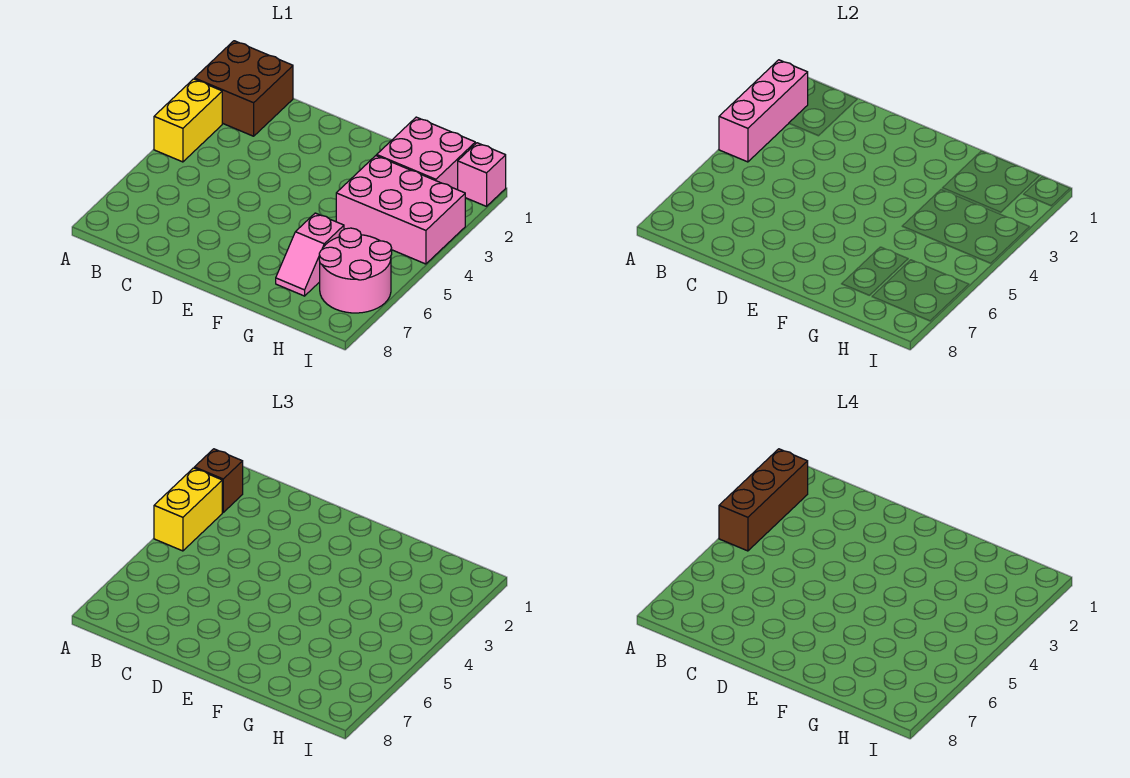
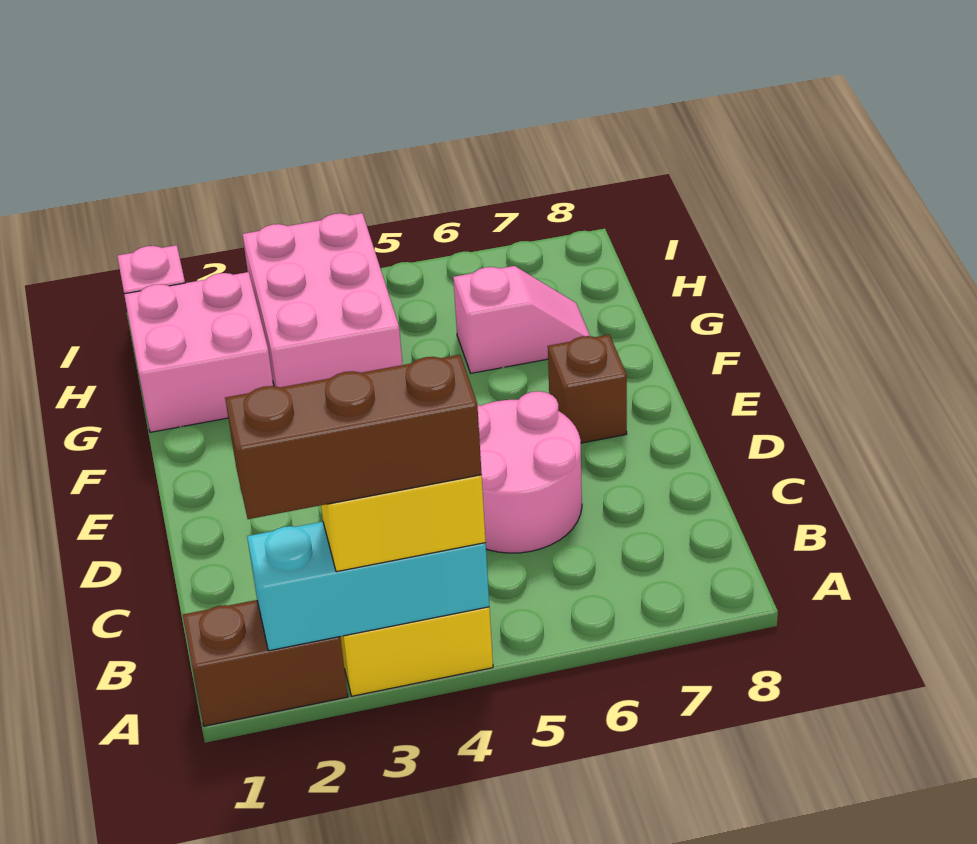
brown brick A1:B2 level 1 -> brown brick A1:A2 level 1
pink brick A2:A4 level 2 -> cyan brick A2:A4 level 2
brown brick A2 level 3 -> brown brick E7 level 1
pink round brick H6:I7 level 1 -> pink round brick C5:D6 level 1

